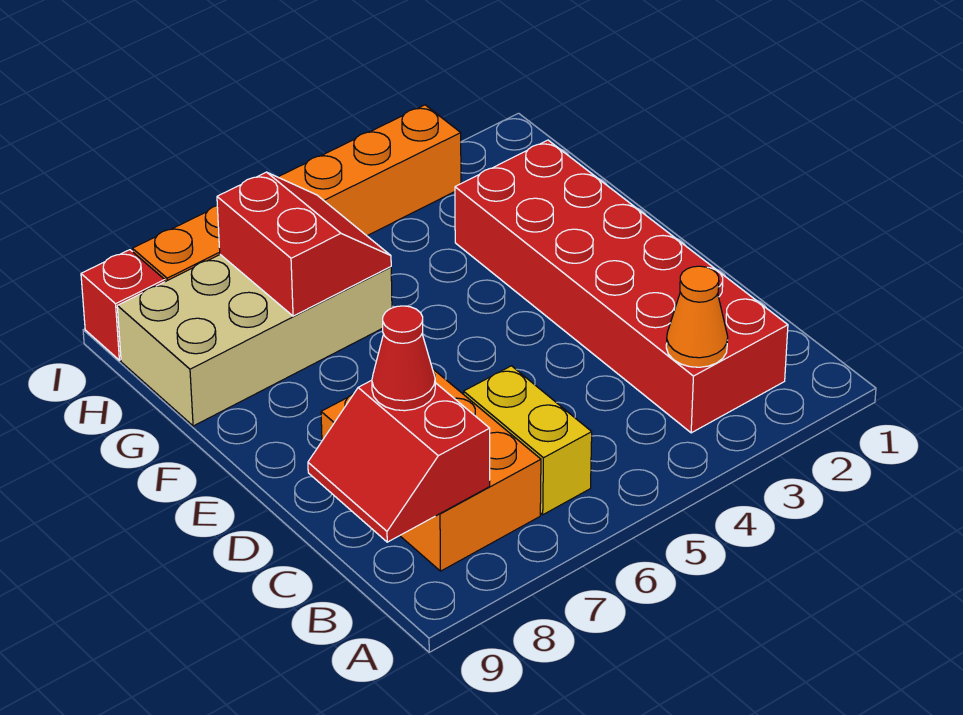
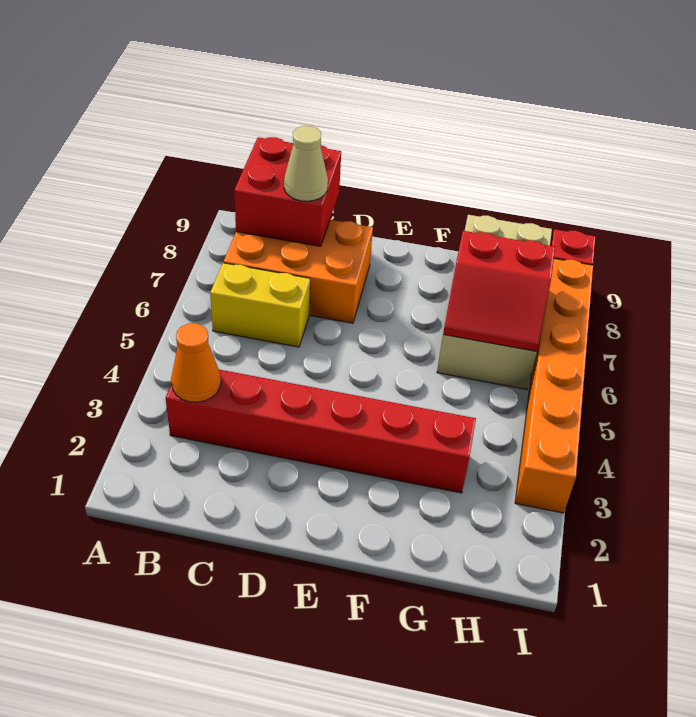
red brick B2:G3 level 1 -> red brick B3:G3 level 1
red slope B8:C9 level 2 top 8 -> red brick B8:C9 level 2
red cone C8 level 3 -> tan cone C8 level 3

